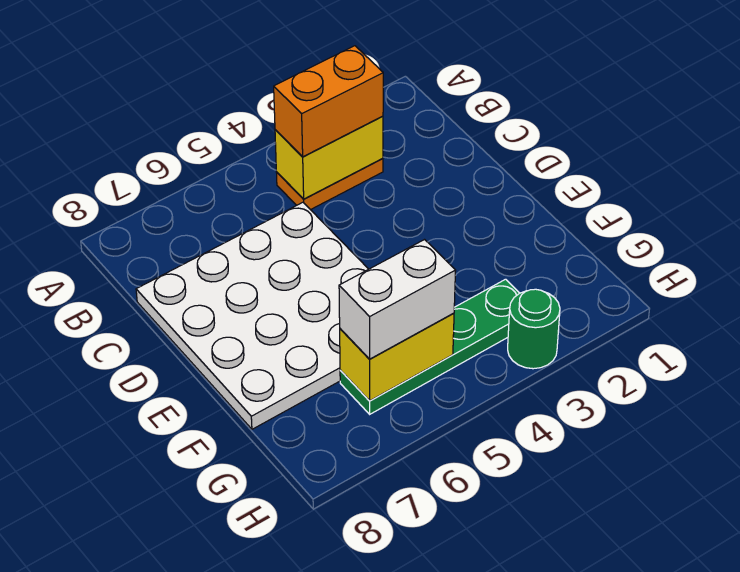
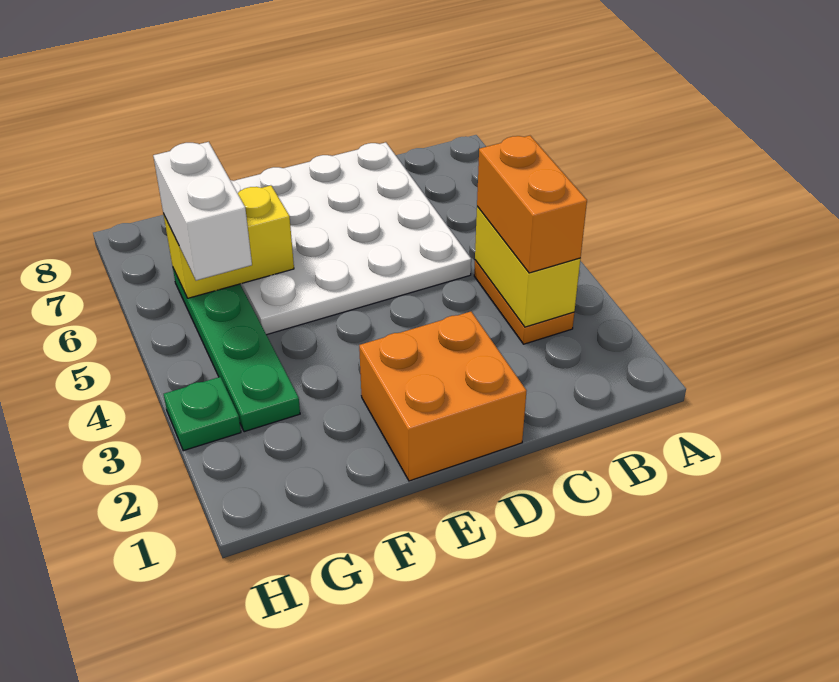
none -> orange brick D1:E2 level 1
yellow brick G5:G6 level 2 -> yellow brick F6:G6 level 2
green round brick H3 level 1 -> green plate H3 level 1

